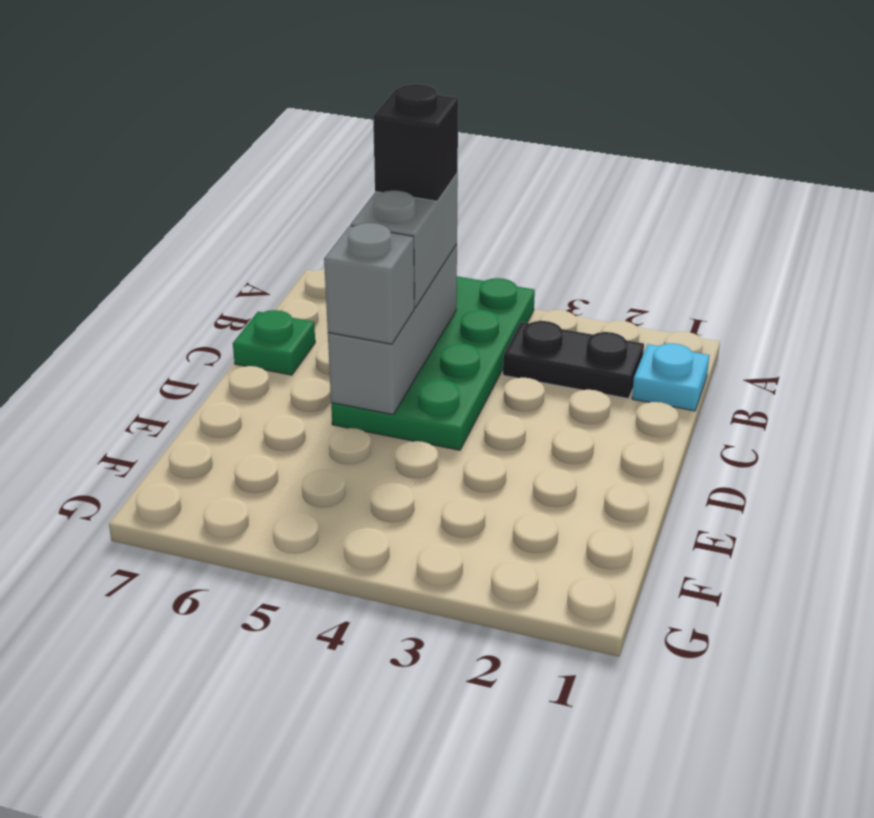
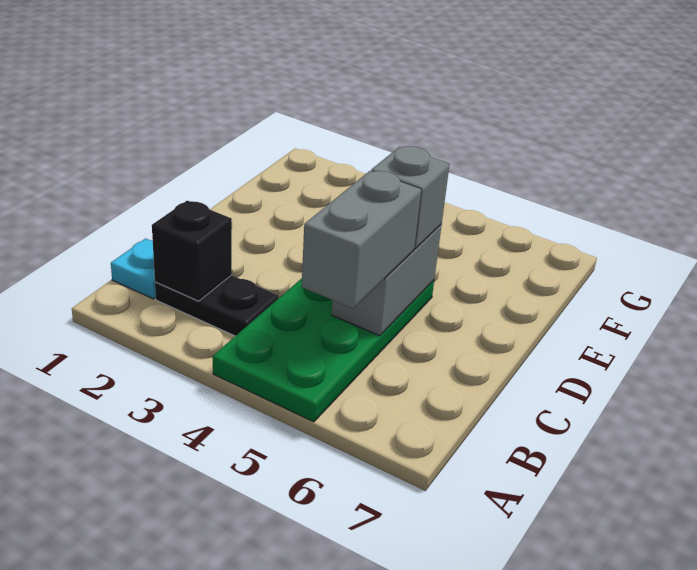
grey brick B5:D5 level 2 -> grey brick C5:D5 level 2
black brick B5 level 4 -> black brick B2 level 2
green plate C7 level 1 -> none

